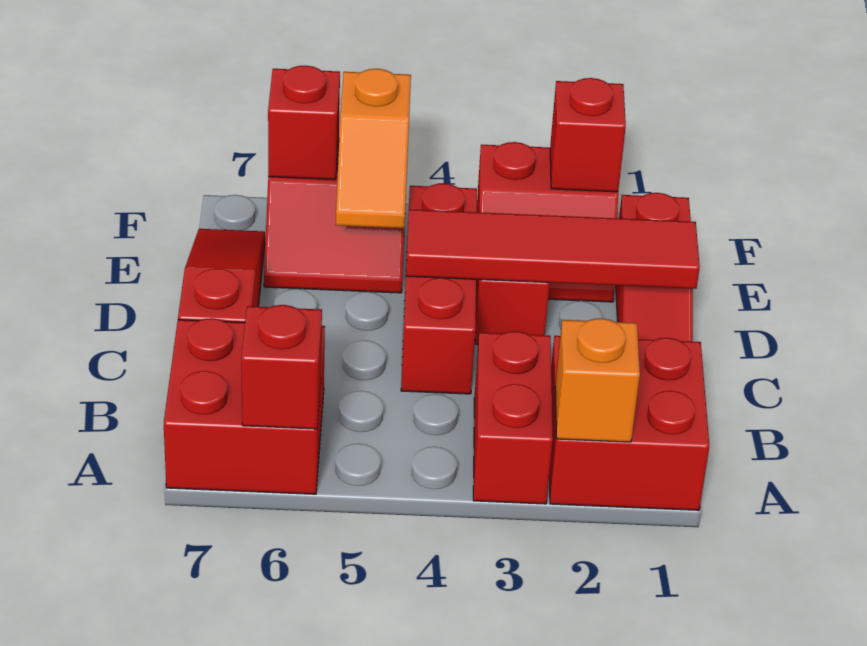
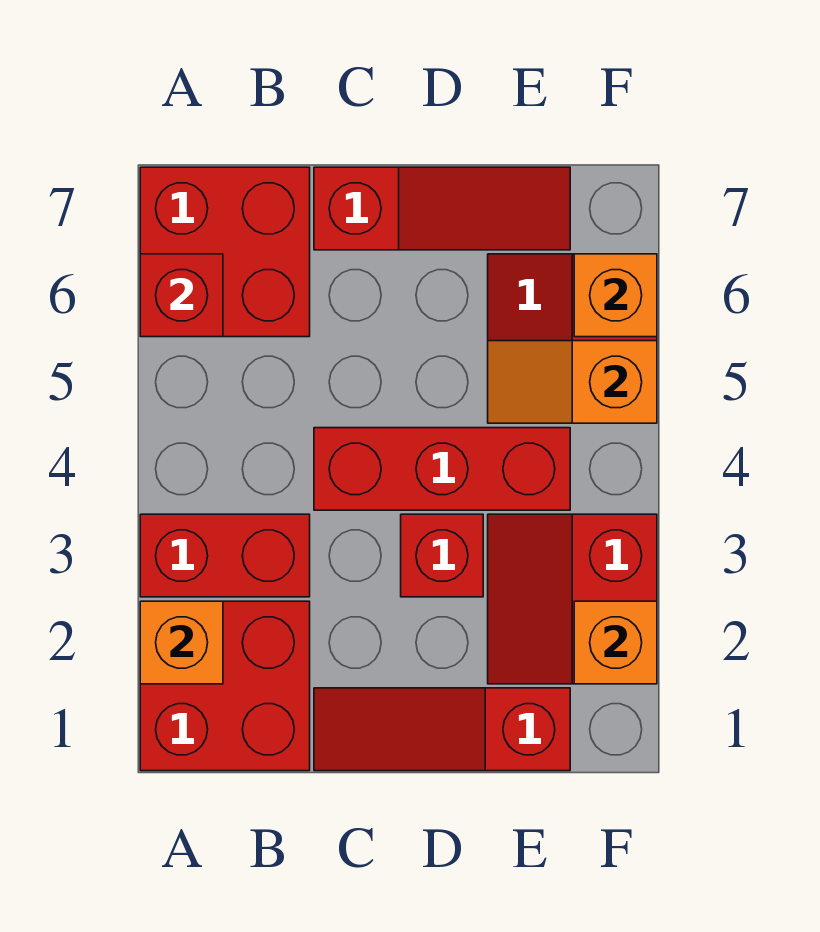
red tile D1:D4 level 2 -> none
red brick F2 level 2 -> orange brick F2 level 2
red brick F6 level 2 -> orange brick F6 level 2

